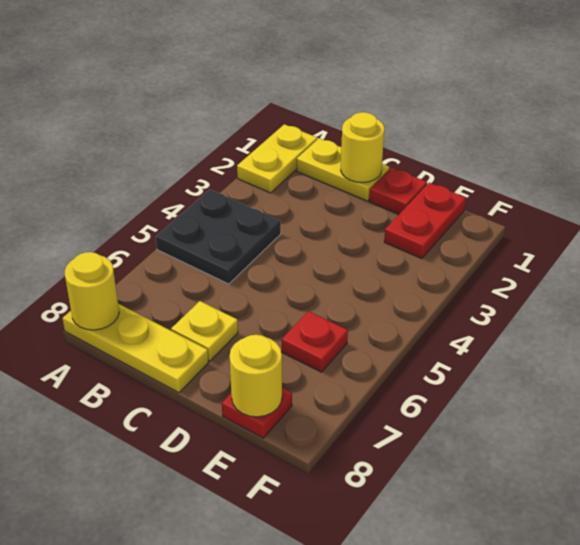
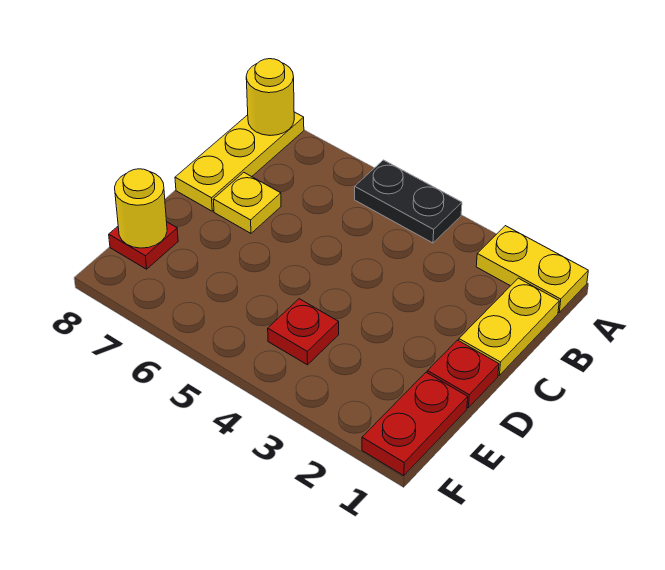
black plate A4:B5 level 1 -> black plate A4:A5 level 1
yellow round brick C1 level 2 -> none
red plate E1:E2 level 1 -> red plate E1:F1 level 1
red plate E6 level 1 -> red plate E4 level 1

